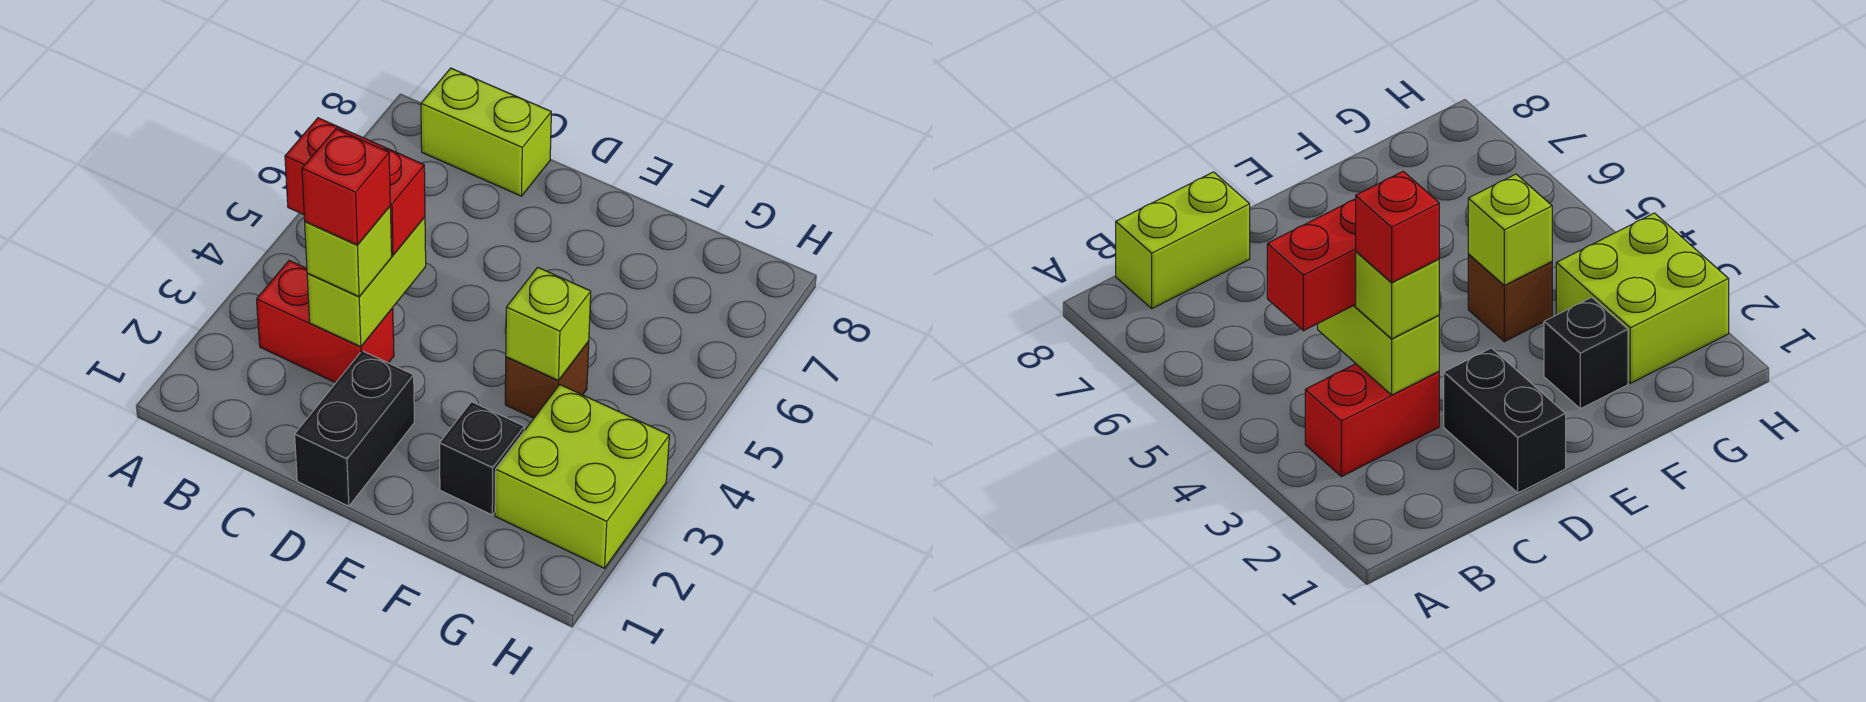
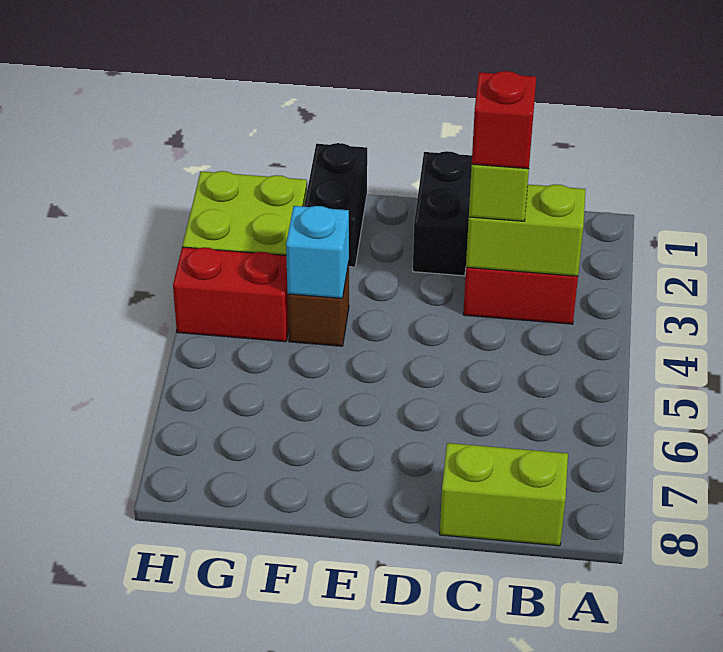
red brick B4:C4 level 3 -> red brick G4:H4 level 1
lime brick C3:C4 level 2 -> lime brick B3:C3 level 2
black brick F2 level 1 -> black brick F1:F2 level 1
lime brick F4 level 2 -> cyan brick F4 level 2

